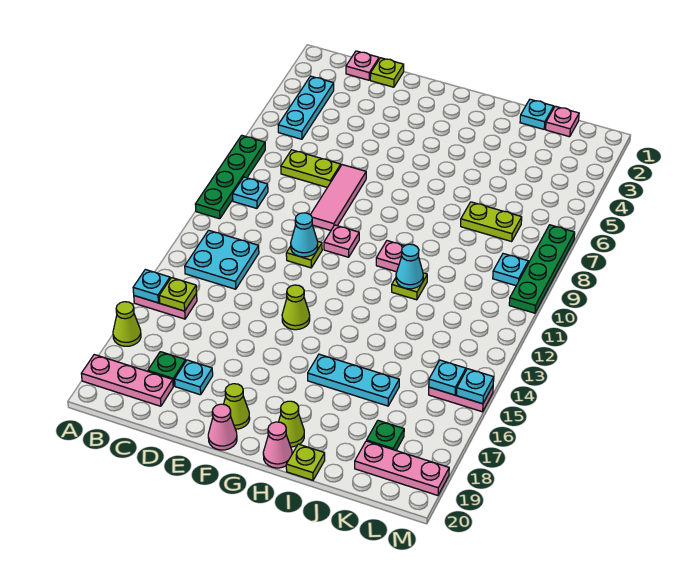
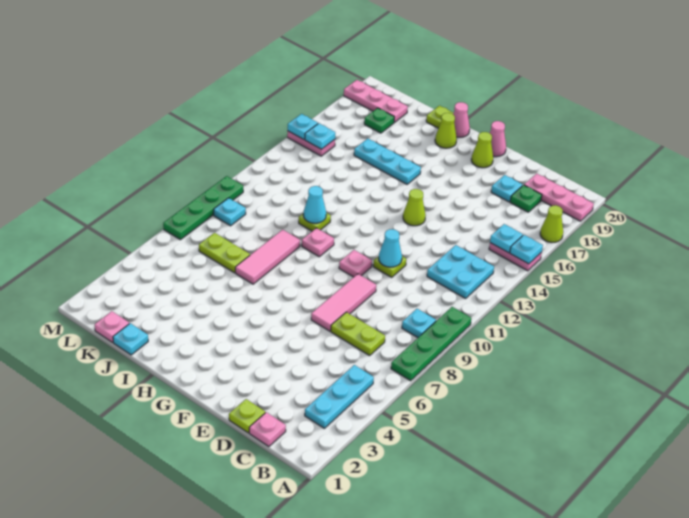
lime plate B15 level 2 -> cyan plate B15 level 2
none -> pink tile I7:I9 level 1

